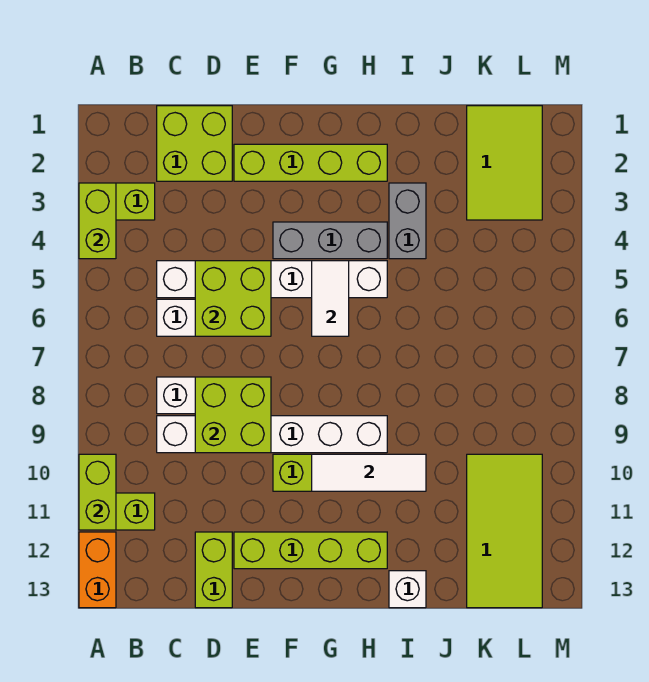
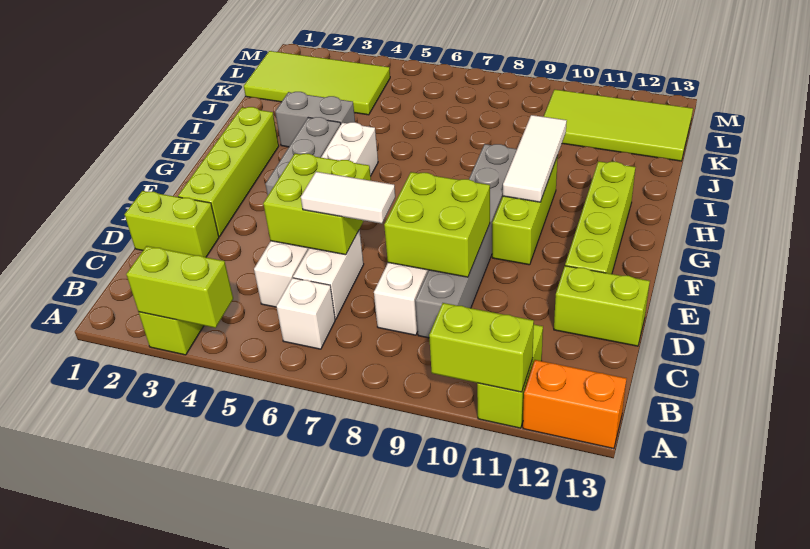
lime brick C1:D2 level 1 -> lime brick D1:D2 level 1
white brick C9:H9 level 1 -> grey brick C9:H9 level 1
white tile G5:G6 level 2 -> white tile D6:D7 level 3
white brick I13 level 1 -> white brick B6 level 1
lime tile K1:L3 level 1 -> lime tile K1:L4 level 1

